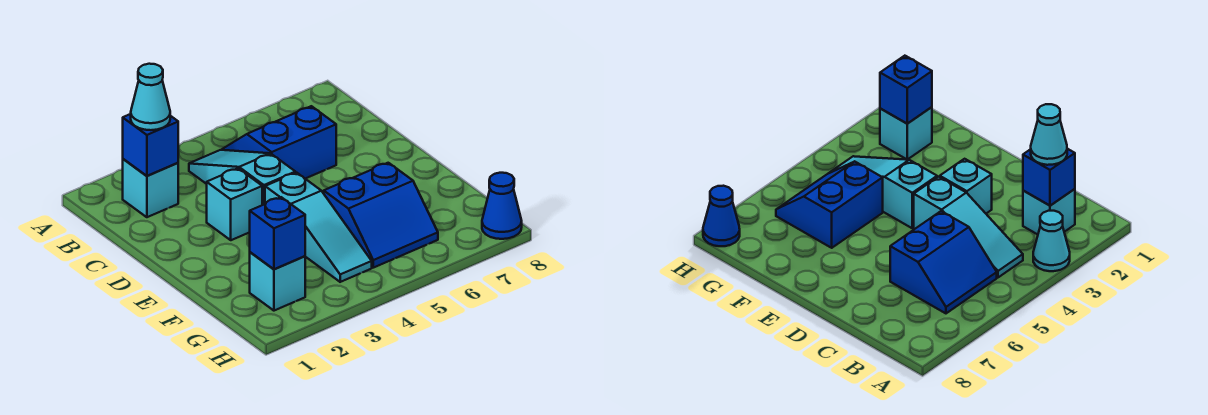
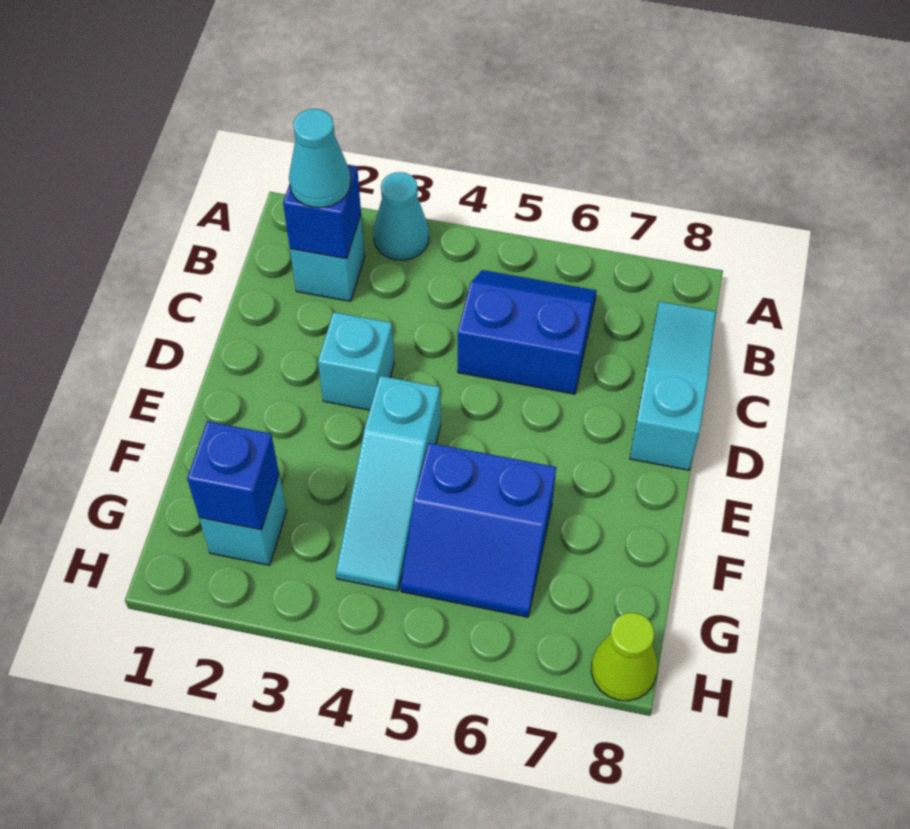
cyan slope B4:D4 level 1 top D -> cyan slope B8:D8 level 1 top D
blue cone H8 level 1 -> lime cone H8 level 1

